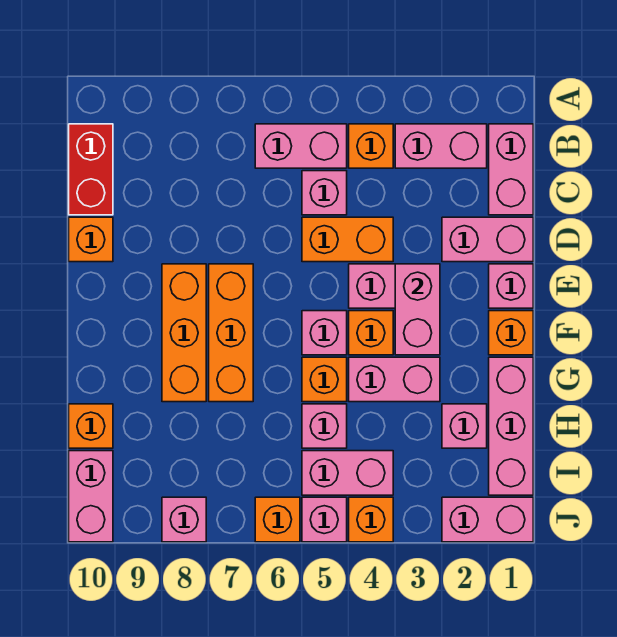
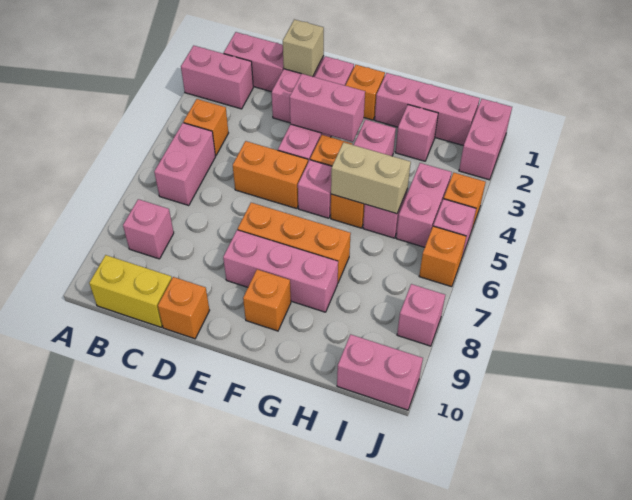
pink brick B2:B3 level 1 -> pink brick A2:B2 level 1
red brick B10:C10 level 1 -> yellow brick B10:C10 level 1
pink brick C5 level 1 -> pink brick B8 level 1
none -> tan brick D1 level 2
orange brick D4:D5 level 1 -> orange brick D5:E5 level 1
orange brick E8:G8 level 1 -> pink brick E8:G8 level 1
none -> tan brick G5:H5 level 2
orange brick H10 level 1 -> orange brick F9 level 1

